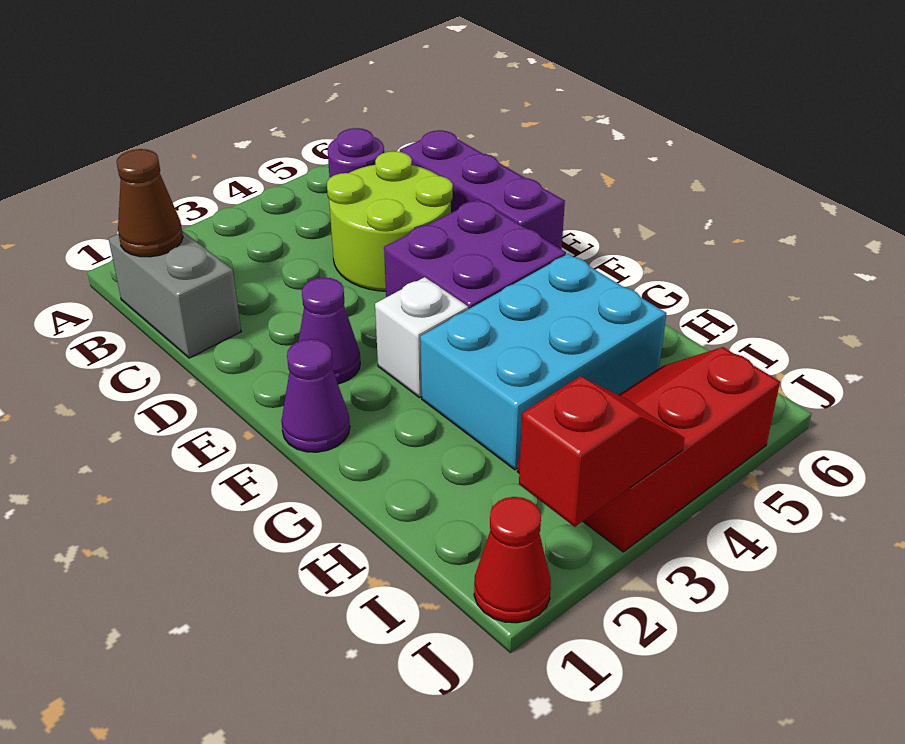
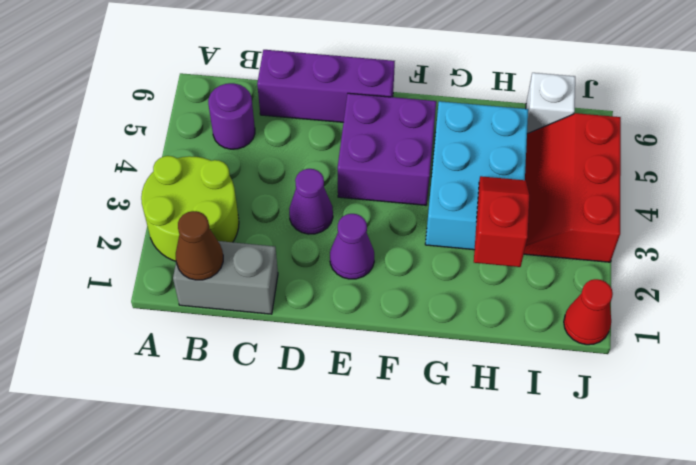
lime round brick C4:D5 level 1 -> lime round brick A2:B3 level 1
purple cone F1 level 1 -> purple cone D3 level 1
white brick F3 level 1 -> white brick I6 level 1
red slope J2:J3 level 2 top 2 -> red slope H2:H3 level 2 top 2

